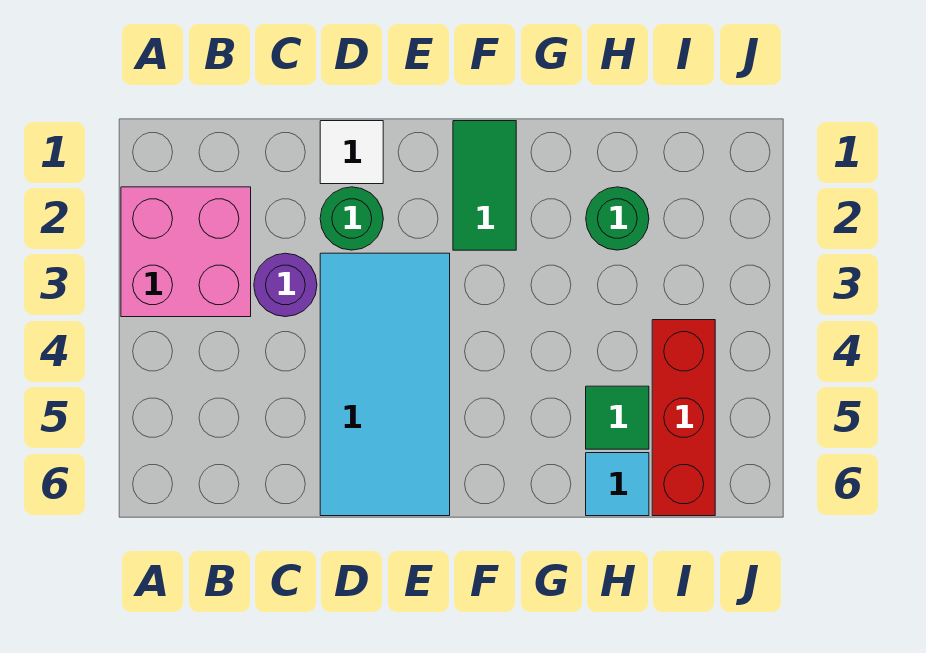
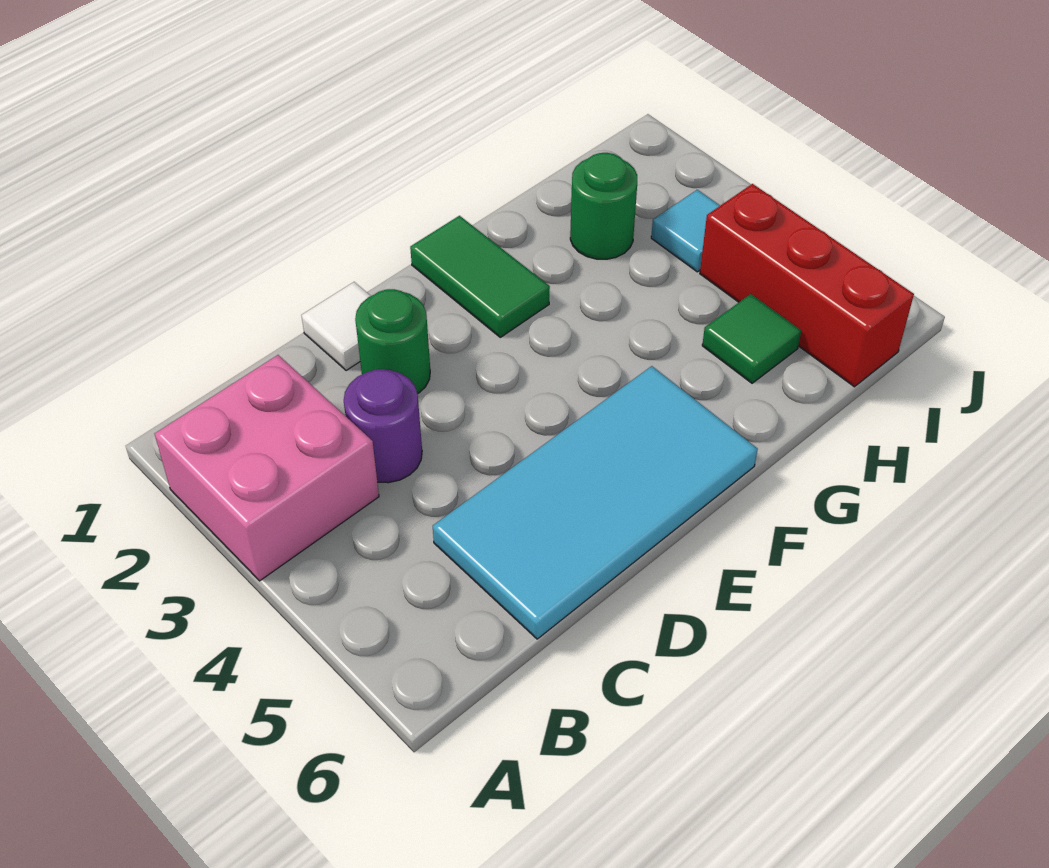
cyan tile D3:E6 level 1 -> cyan tile C5:F6 level 1
cyan tile H6 level 1 -> cyan tile I3 level 1

